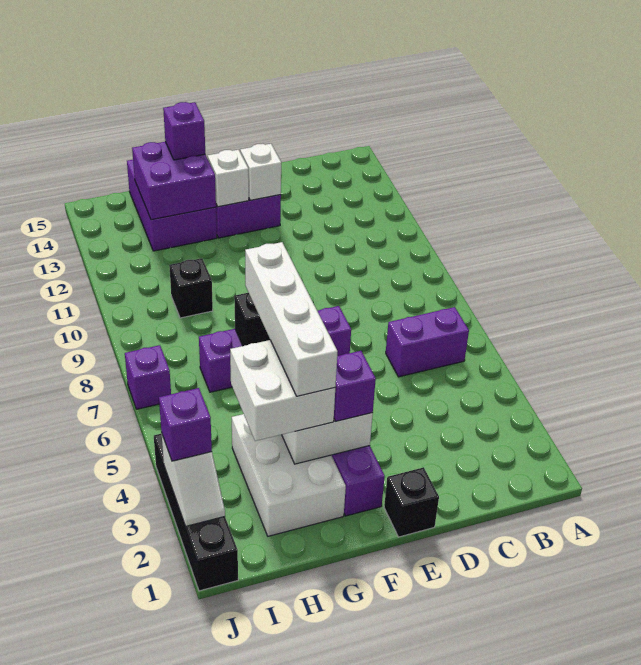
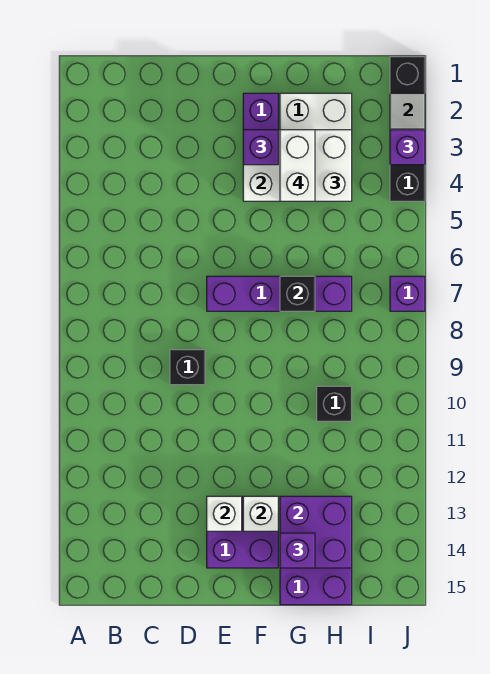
purple brick B6:C6 level 1 -> none
black brick E1 level 1 -> black brick D9 level 1
white brick G3:G6 level 4 -> white brick G3:G4 level 4

